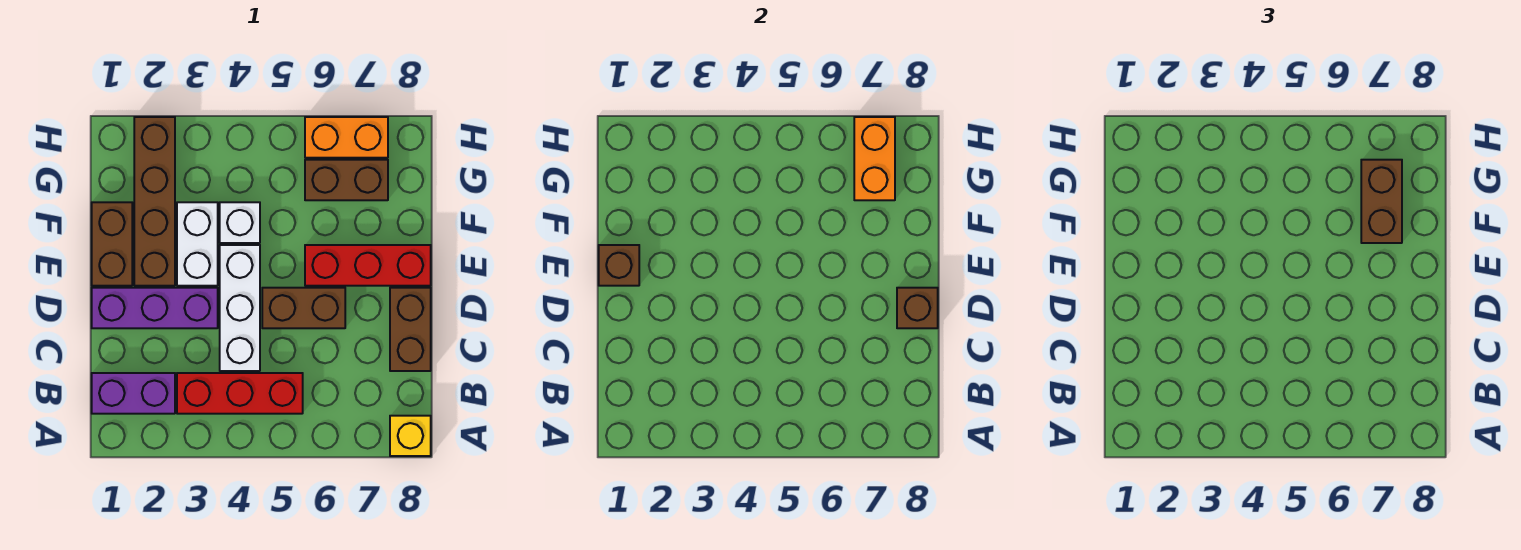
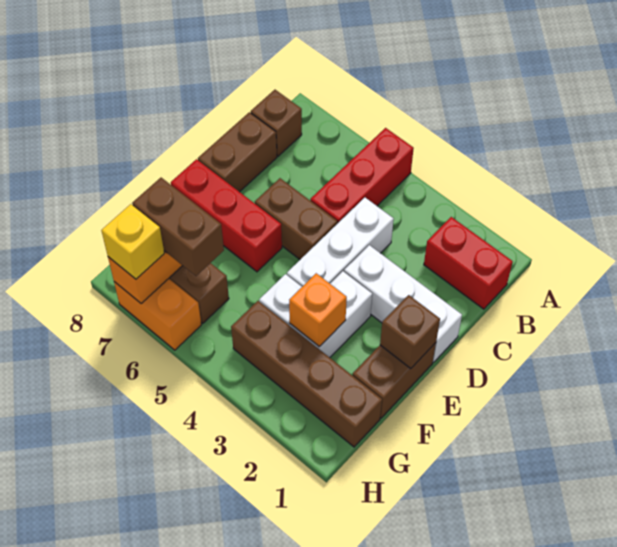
yellow brick A8 level 1 -> yellow brick H7 level 3
purple brick B1:B2 level 1 -> red brick B1:B2 level 1
red brick B3:B5 level 1 -> red brick A5:C5 level 1
purple brick D1:D3 level 1 -> white brick D1:D3 level 1
brown brick D8 level 2 -> brown brick B8 level 1
brown brick E2:H2 level 1 -> brown brick G1:G4 level 1
none -> orange brick F3 level 2
brown brick F7:G7 level 3 -> brown brick G6:G7 level 3

